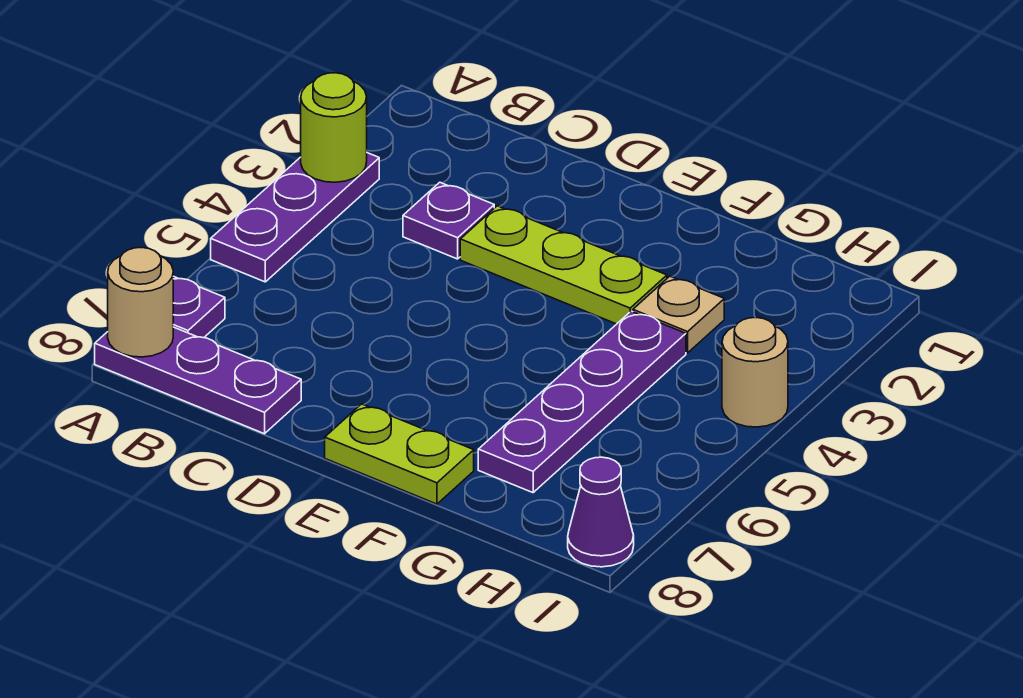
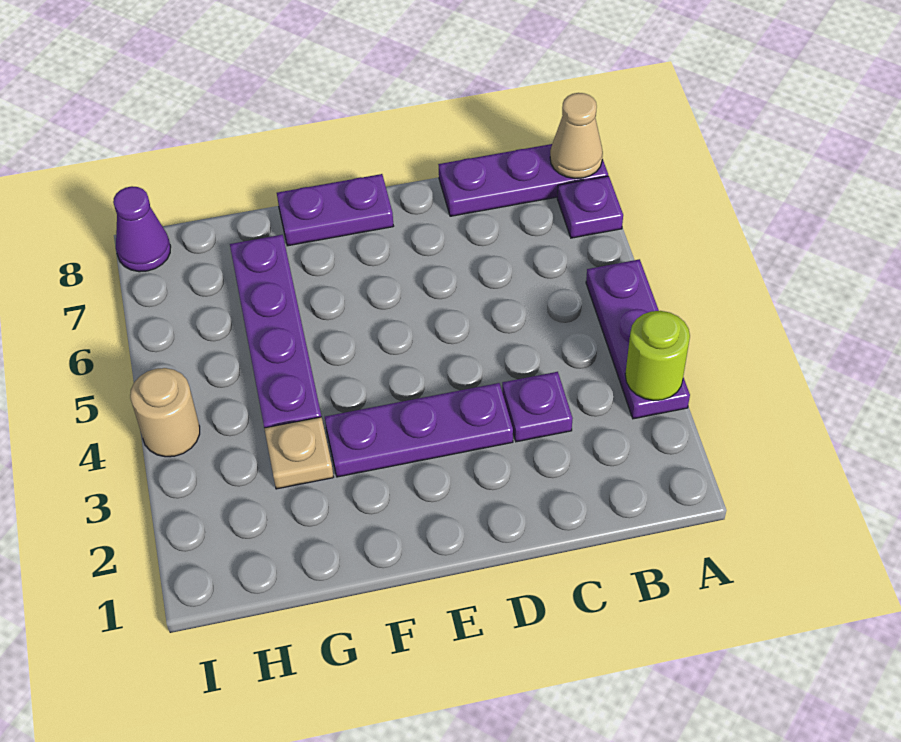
tan round brick A8 level 2 -> tan cone A8 level 2
lime plate D3:F3 level 1 -> purple plate D3:F3 level 1
lime plate E8:F8 level 1 -> purple plate E8:F8 level 1

